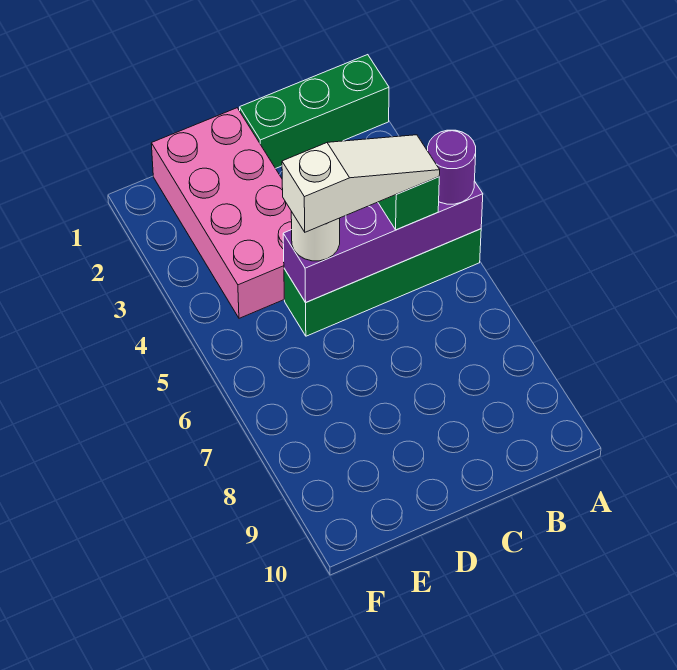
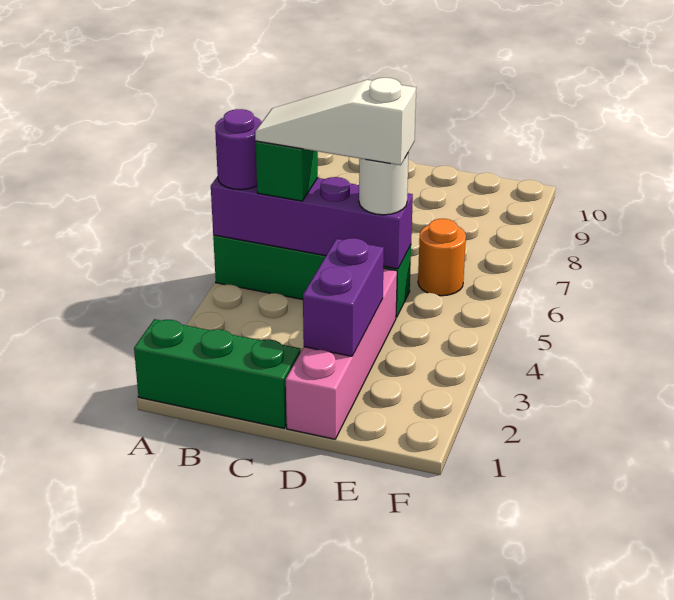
pink brick D1:E4 level 1 -> pink brick D1:D4 level 1
none -> purple brick D2:D3 level 2
none -> orange round brick E6 level 1

